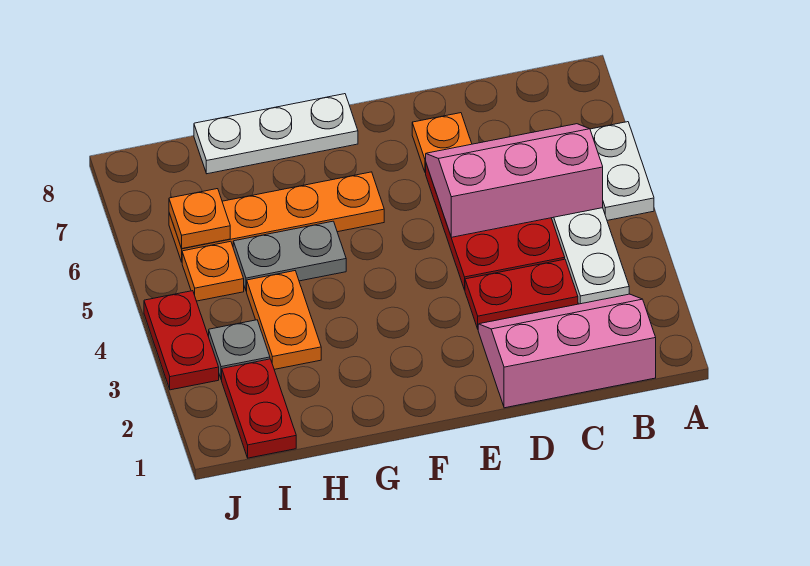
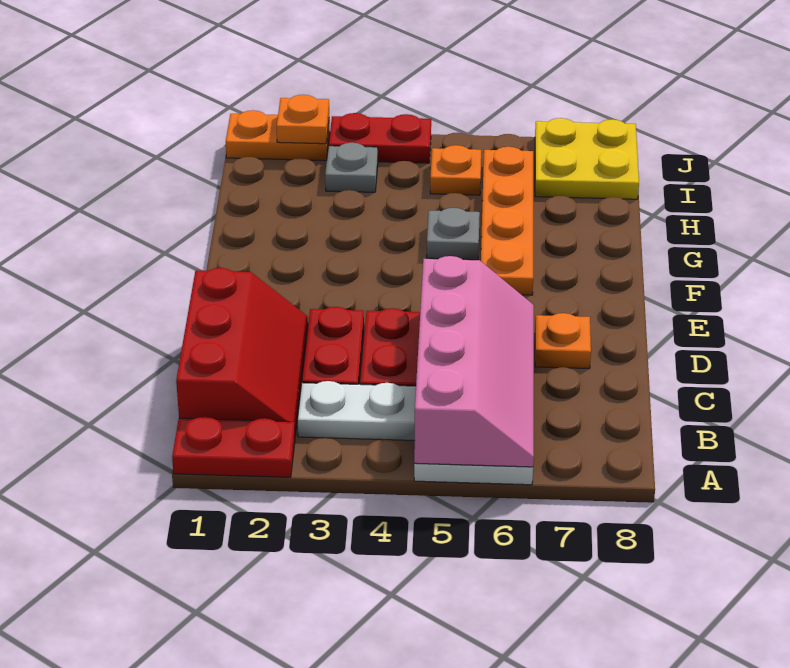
pink slope B1:D2 level 1 top 1 -> red slope B1:D2 level 1 top 1
pink slope B5:D6 level 2 top 5 -> pink slope A5:D6 level 2 top 5
white plate F8:H8 level 1 -> none
grey plate G5:H5 level 1 -> grey plate G5 level 1
orange plate H3:H4 level 1 -> orange plate J1:J2 level 1
red plate I1:I2 level 1 -> red plate A1:A2 level 1
orange plate I6 level 2 -> orange plate J2 level 2
none -> yellow plate I7:J8 level 1

